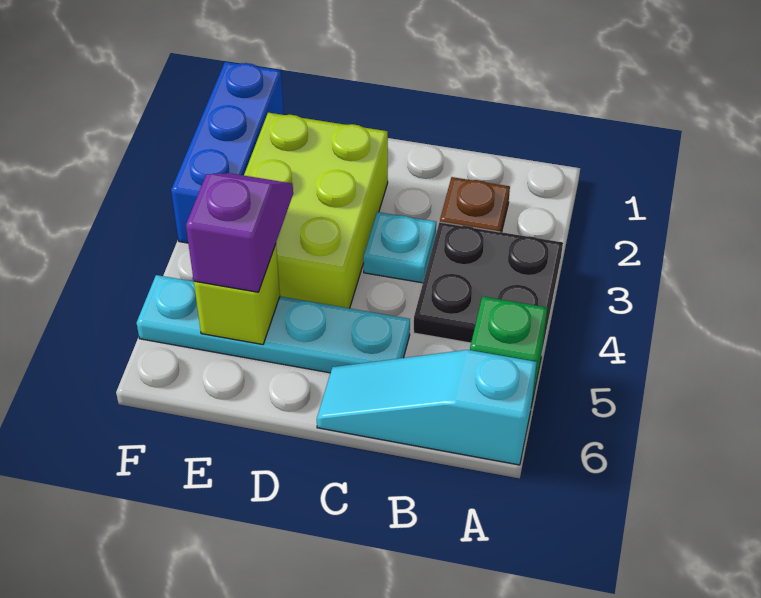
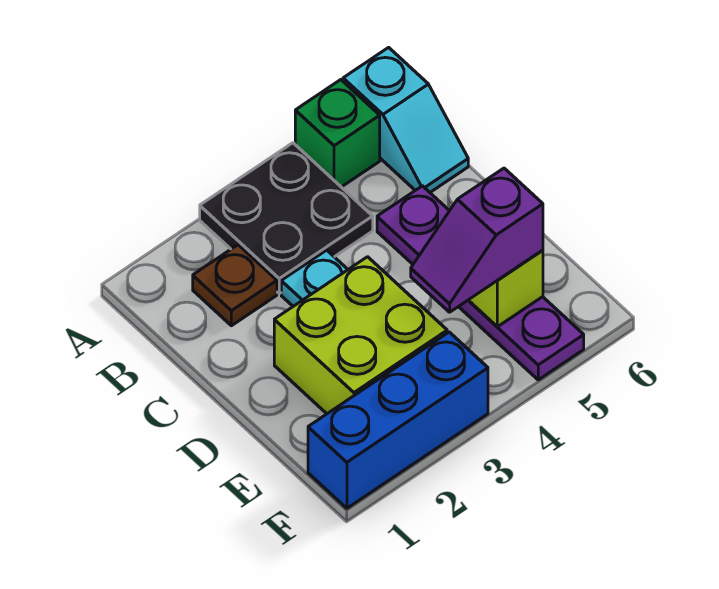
cyan slope A6:C6 level 1 top A -> cyan slope A6:B6 level 1 top A
cyan plate C5:F5 level 1 -> purple plate C5:F5 level 1
lime brick D2:E4 level 1 -> lime brick D2:E3 level 1

